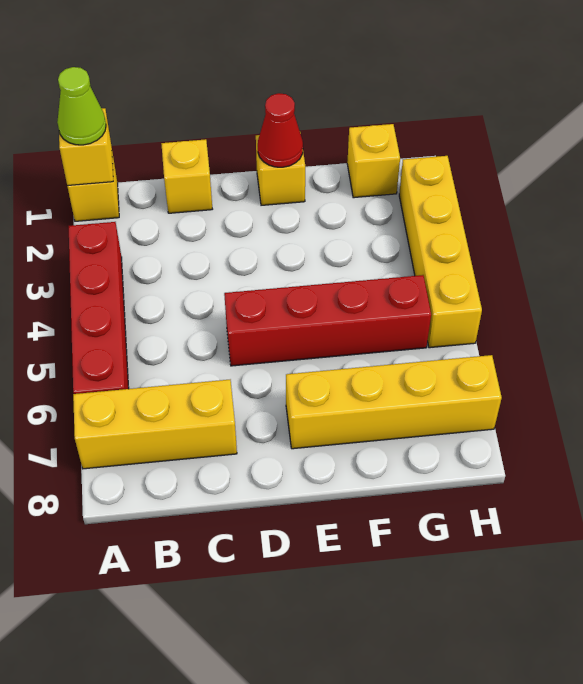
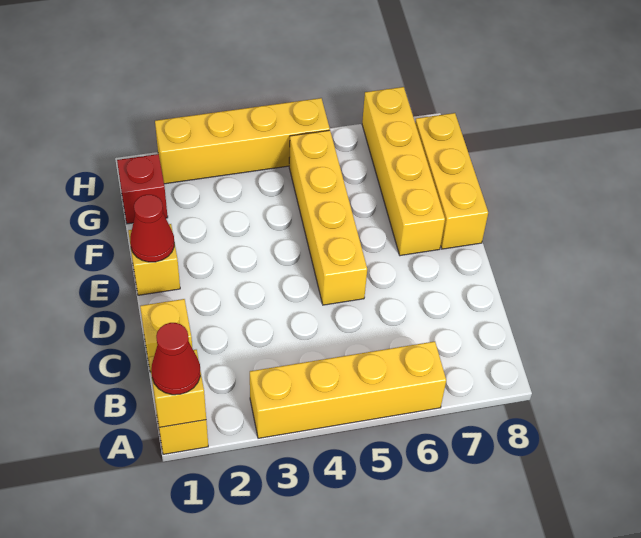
lime cone A1 level 3 -> red cone A1 level 3
red brick A3:A6 level 1 -> yellow brick A3:A6 level 1
yellow brick A7:C7 level 1 -> yellow brick E8:G8 level 1
red brick D5:G5 level 1 -> yellow brick D5:G5 level 1
yellow brick G1 level 1 -> red brick G1 level 1

